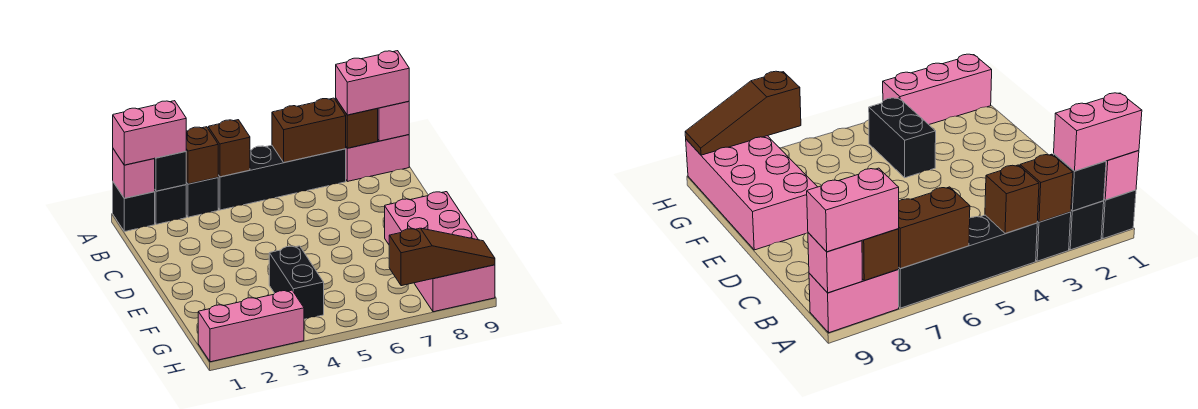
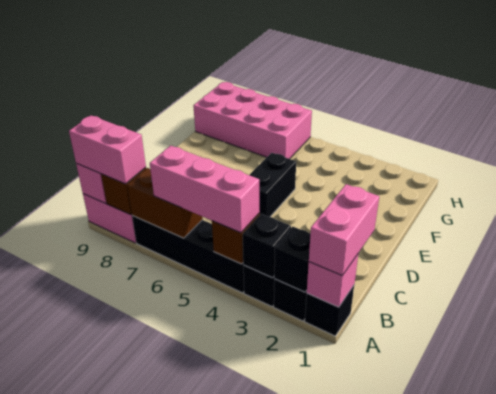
pink brick A1:A2 level 3 -> pink brick A1:B1 level 3
brown brick A3 level 2 -> black brick A3 level 2
pink brick E8:H9 level 1 -> pink brick G6:H9 level 1
black brick F4:G4 level 1 -> black brick D5:E5 level 1
pink brick H1:H3 level 1 -> pink brick A4:A6 level 3
brown slope H7:H9 level 2 top 7 -> none

